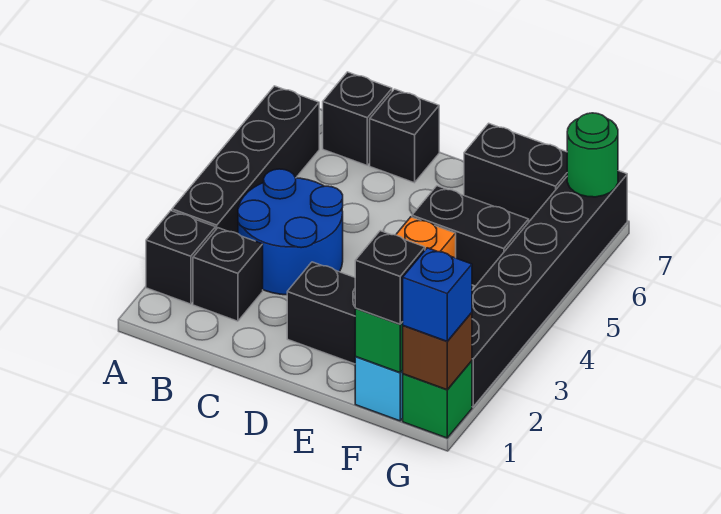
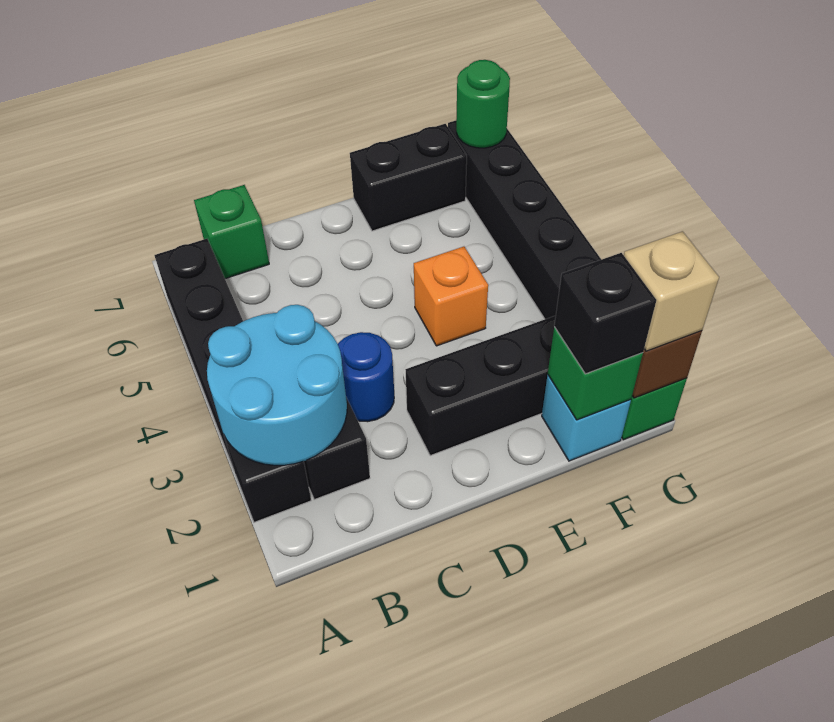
none -> cyan round brick A2:B3 level 2
blue round brick B3:C4 level 1 -> blue round brick C3 level 1
black brick B7 level 1 -> green brick B7 level 1
black brick C7 level 1 -> none
black brick E5:F5 level 1 -> none
blue brick G1 level 3 -> tan brick G1 level 3

